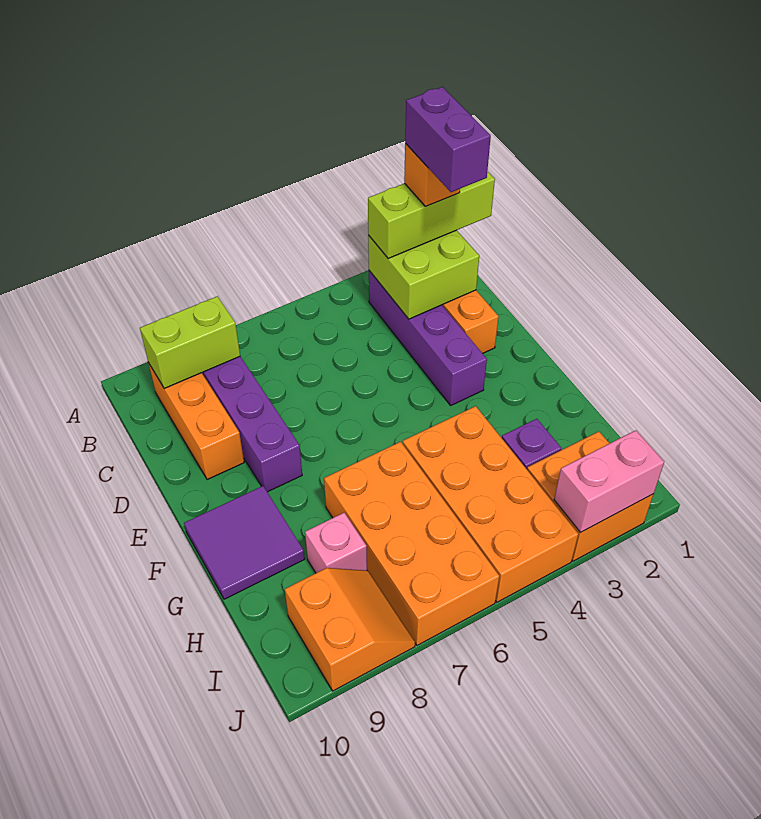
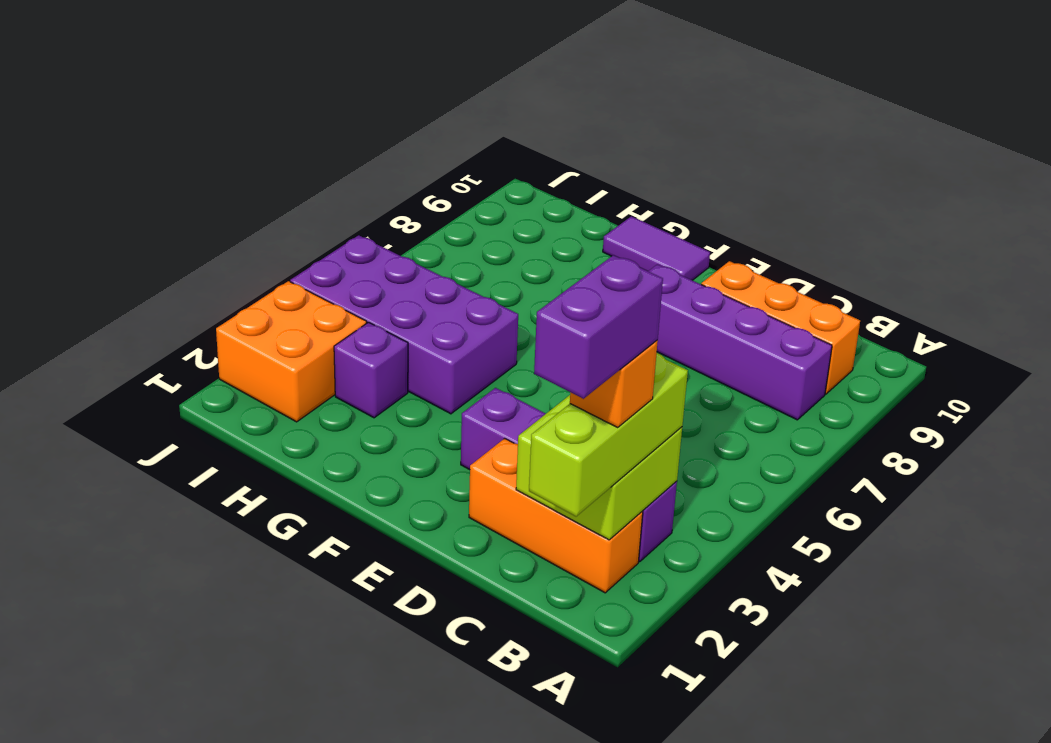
purple brick B2:C2 level 5 -> purple brick B1:B2 level 5
lime brick B8:B9 level 2 -> none
purple tile F9:G10 level 1 -> purple tile F10:G10 level 1
orange brick G4:J5 level 1 -> purple brick G4:J5 level 1
orange brick G6:J7 level 1 -> none
pink brick H8 level 1 -> none
orange slope I8:J9 level 1 top 9 -> none
pink brick J2:J3 level 2 -> none

